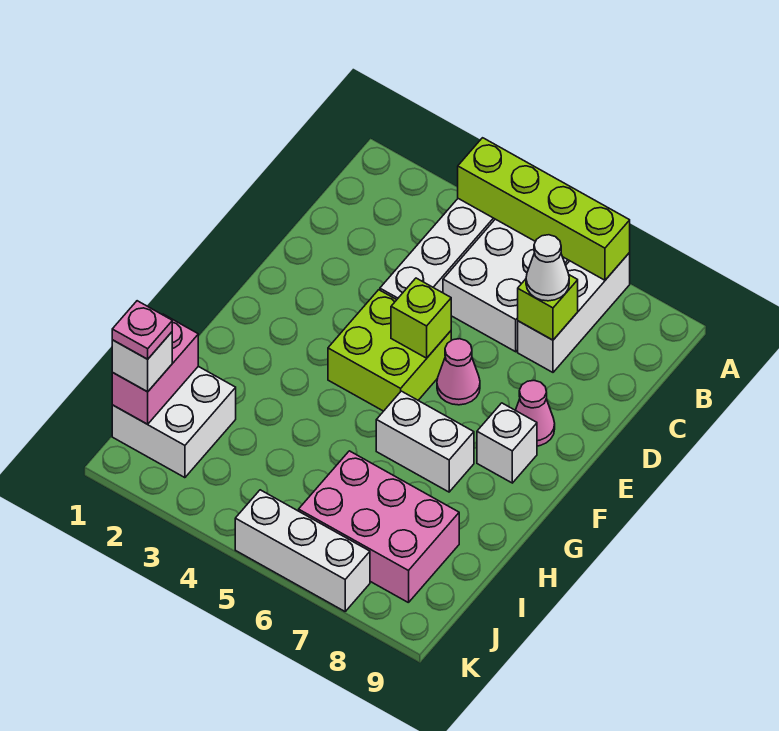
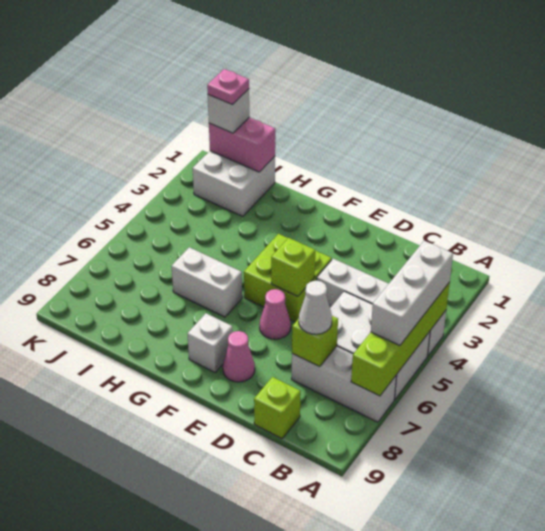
none -> lime brick C9 level 1
white brick G6:G7 level 1 -> white brick G6:H6 level 1
pink brick I6:J8 level 1 -> none
white brick K5:K7 level 1 -> white brick A4:A6 level 3

